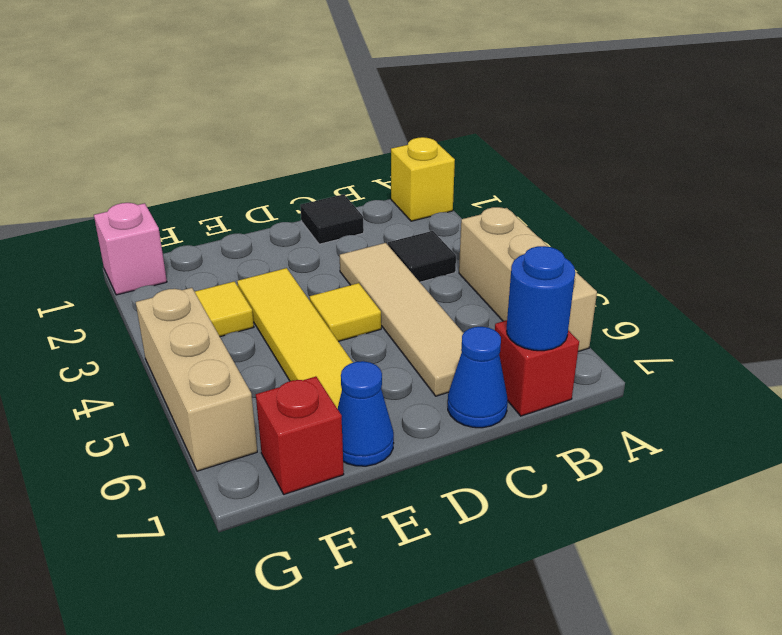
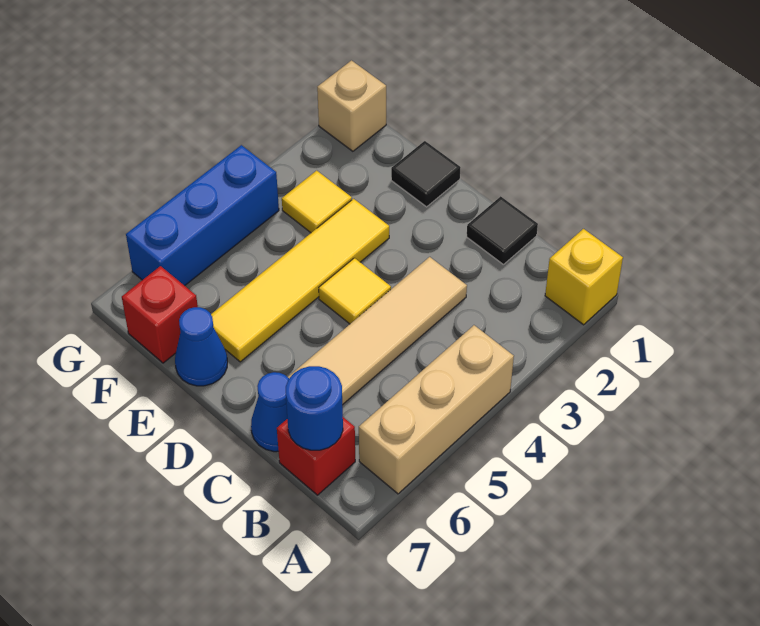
black tile B3 level 1 -> black tile E1 level 1
pink brick G1 level 1 -> tan brick G1 level 1
tan brick G4:G6 level 1 -> blue brick G4:G6 level 1

